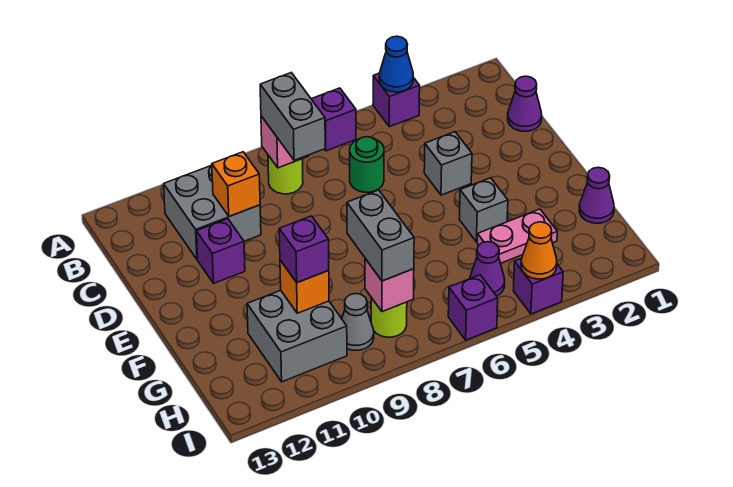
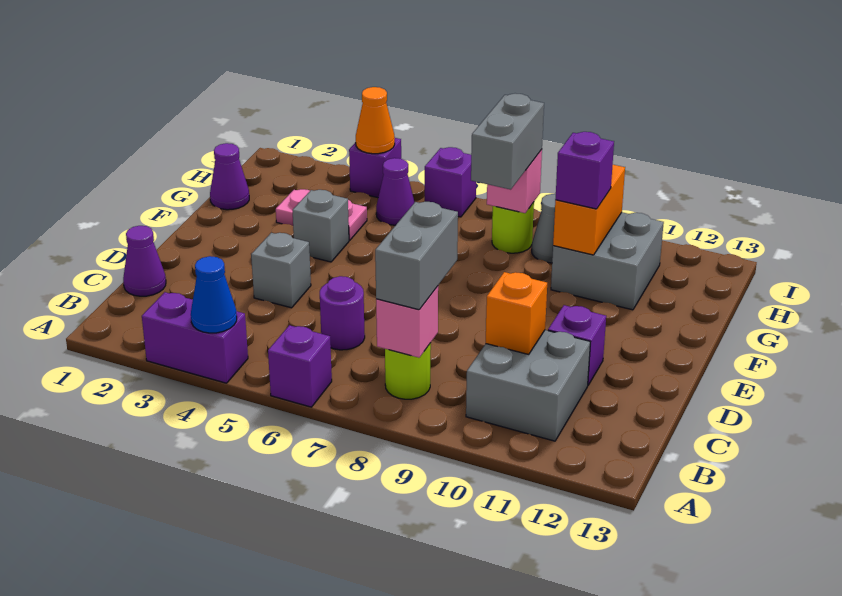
purple brick A4 level 1 -> purple brick A3:A4 level 1
green round brick C6 level 1 -> purple round brick C6 level 1
orange brick G10 level 2 -> orange brick G10:H10 level 2

